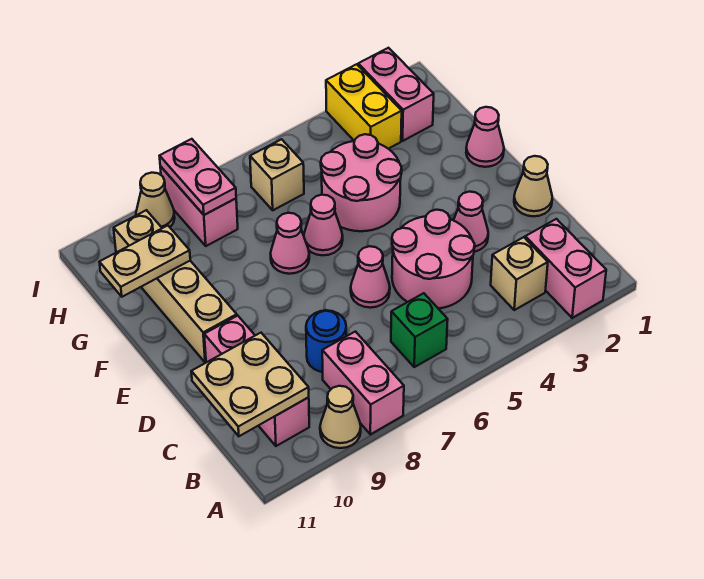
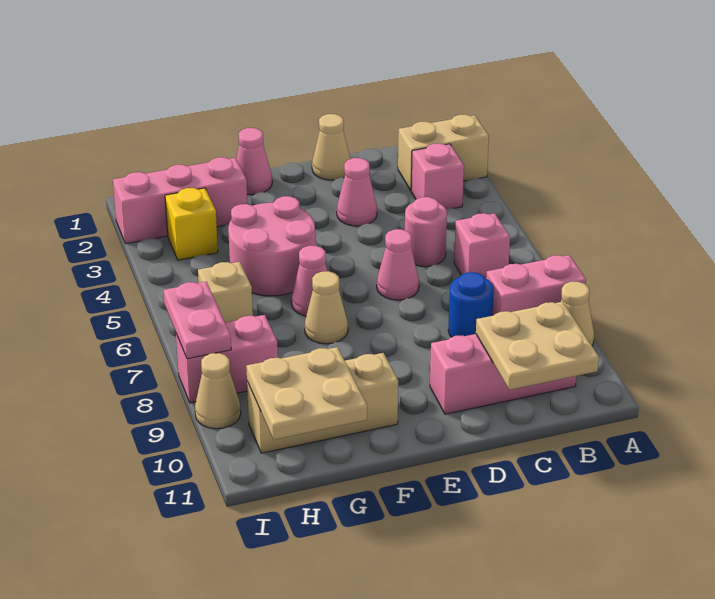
pink brick A2:B2 level 1 -> tan brick A2:B2 level 1
tan brick B3 level 1 -> pink brick B3 level 1
green brick B6 level 1 -> pink brick B6 level 1
pink round brick C4:D5 level 1 -> pink round brick C5 level 1
tan brick E10:H10 level 1 -> tan brick F10:H10 level 1
pink cone F7 level 1 -> tan cone F7 level 1
tan plate G10:G11 level 2 -> tan plate G10:H11 level 2
pink brick H2:I2 level 1 -> pink brick G2:I2 level 1
yellow brick H3:I3 level 1 -> yellow brick H3 level 1
pink plate H8:I8 level 2 -> pink plate I7:I8 level 2

